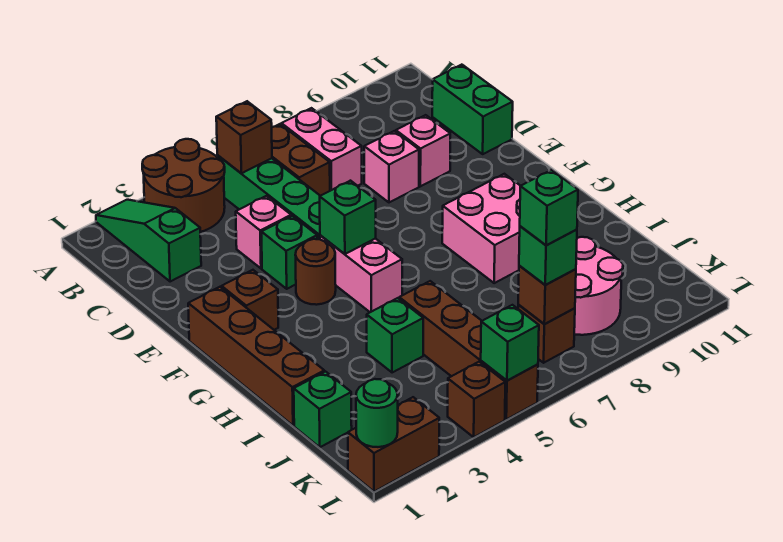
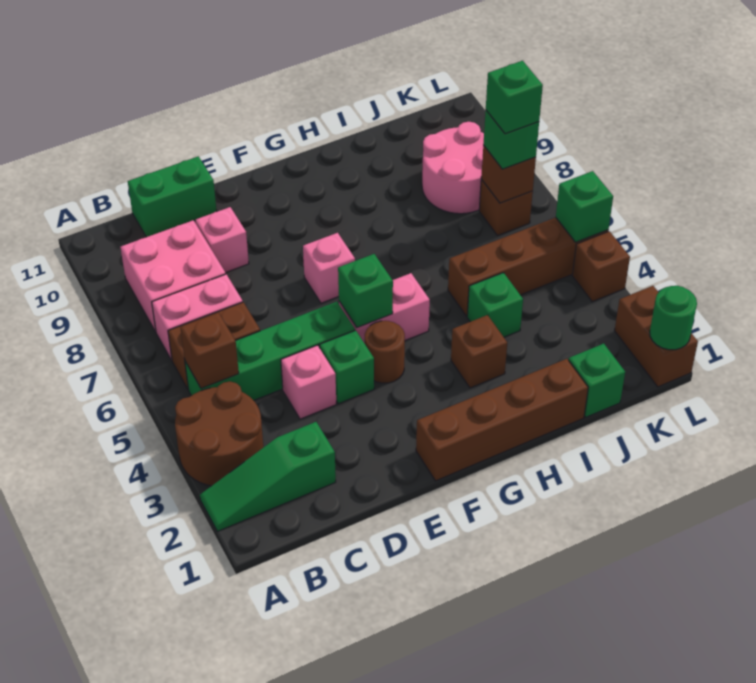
pink brick D8 level 1 -> pink brick F7 level 1
brown brick F2 level 1 -> brown brick H3 level 1
pink brick G8:H9 level 1 -> pink brick B8:C9 level 1

